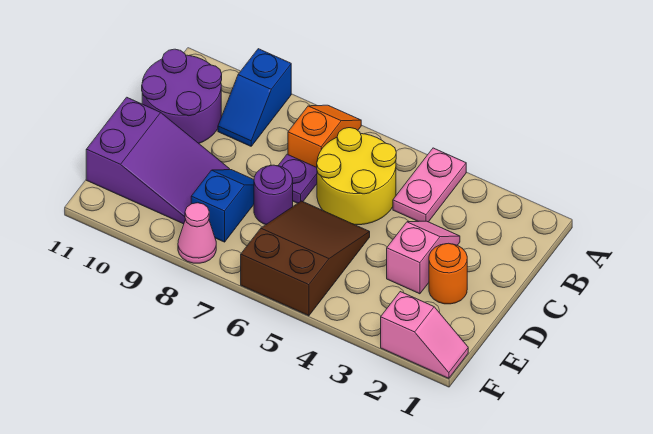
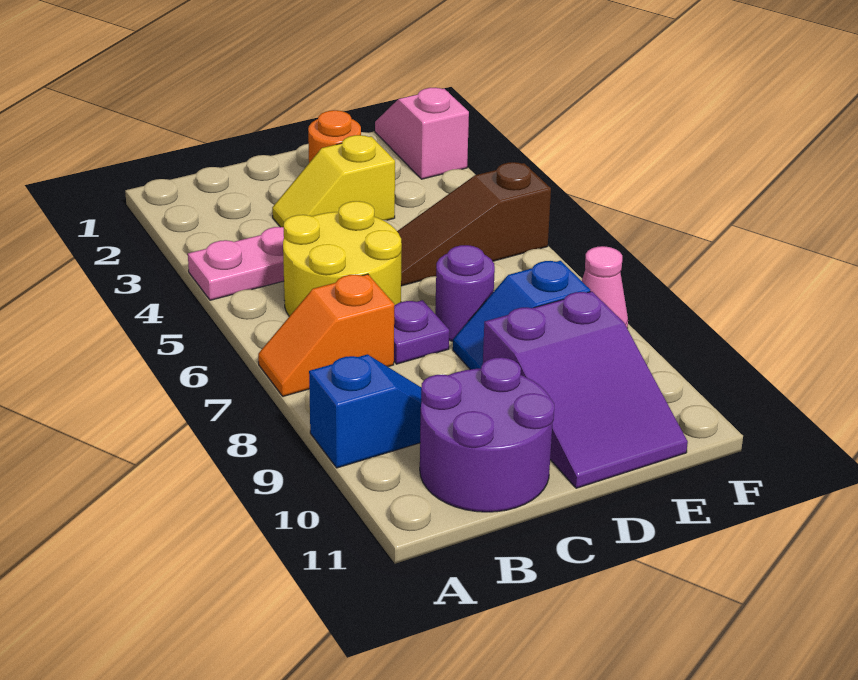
pink slope C3:D3 level 1 top D -> yellow slope C3:D3 level 1 top D
brown slope D5:F6 level 1 top F -> brown slope D5:F5 level 1 top F
purple slope D9:E11 level 1 top 11 -> purple slope D9:E11 level 1 top 9

